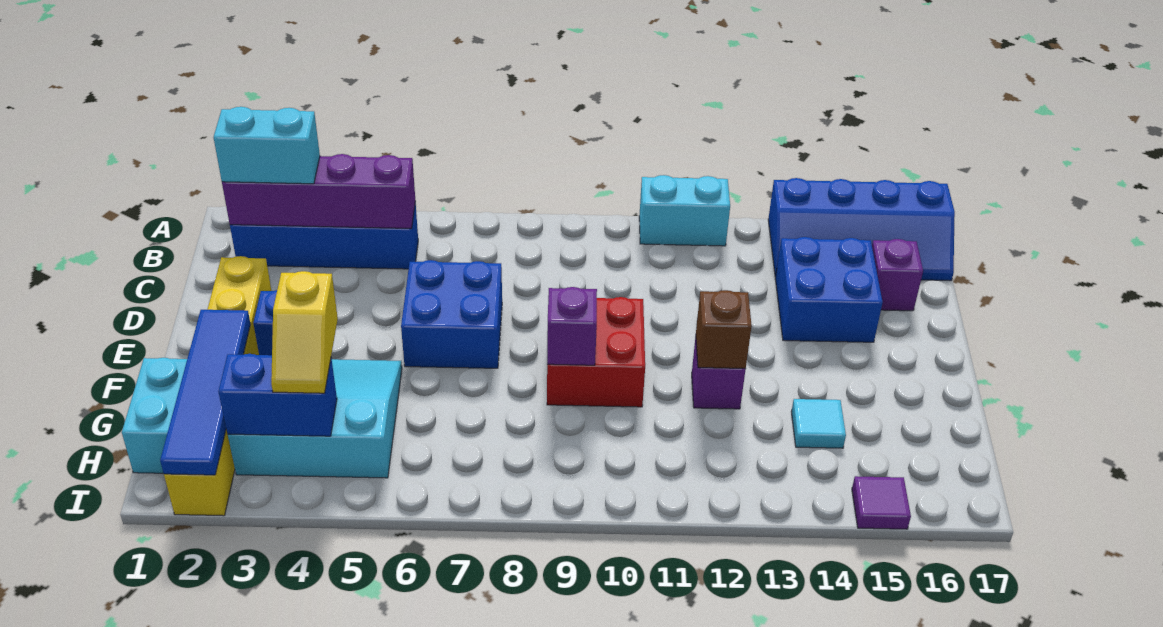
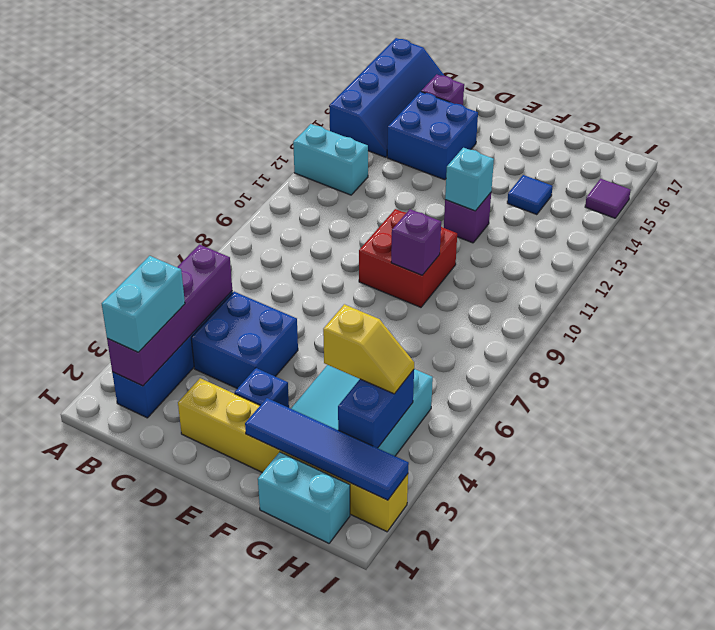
cyan brick A11:A12 level 1 -> cyan brick A12:B12 level 1
blue brick D6:E7 level 1 -> blue brick C4:D5 level 1
brown brick F12 level 2 -> cyan brick F12 level 2
cyan tile G14 level 1 -> blue tile G14 level 1

